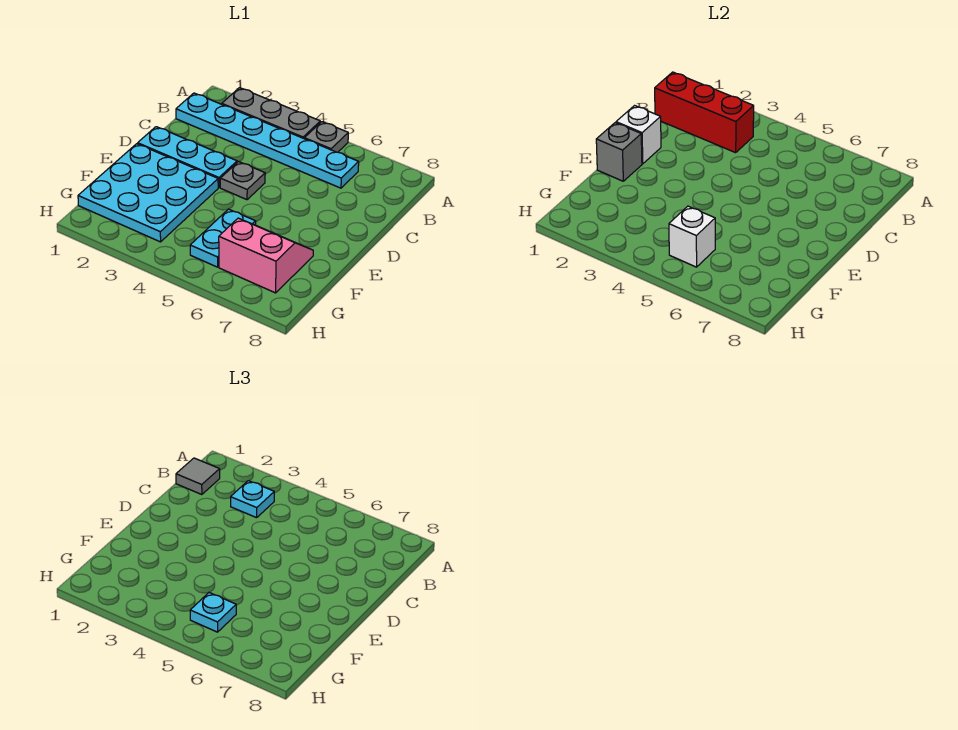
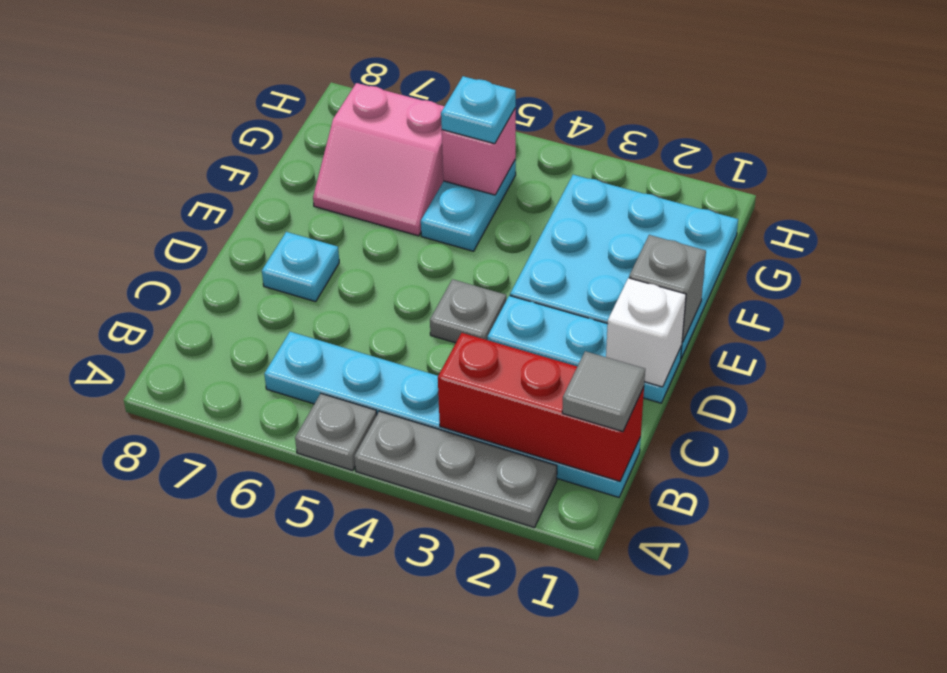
cyan plate B3 level 3 -> cyan plate D7 level 1
white brick G5 level 2 -> pink brick G5 level 2

